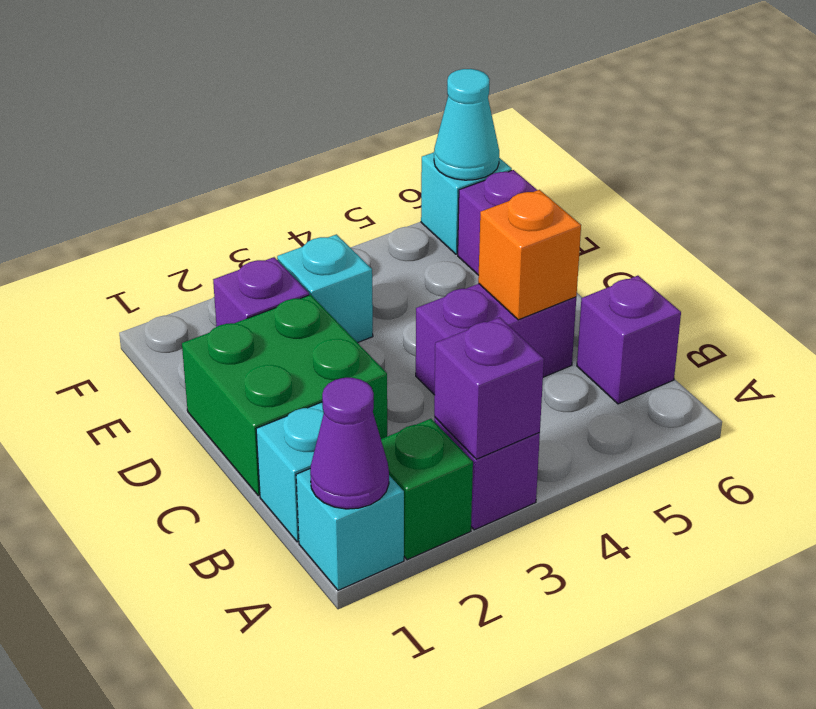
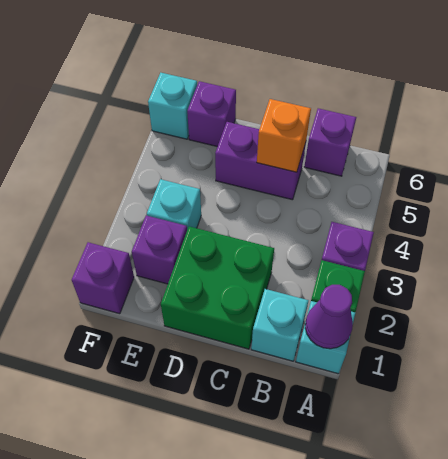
purple brick A3 level 2 -> purple brick F1 level 1
purple brick C4:C5 level 1 -> purple brick C5:D5 level 1
cyan cone F6 level 2 -> none

